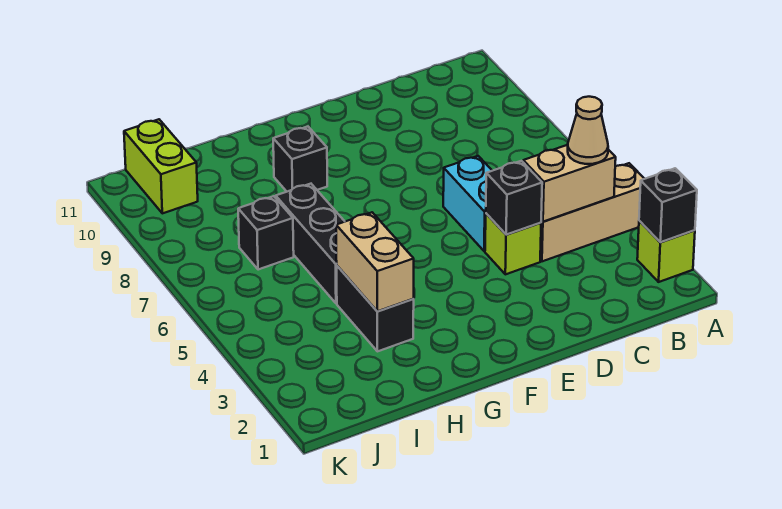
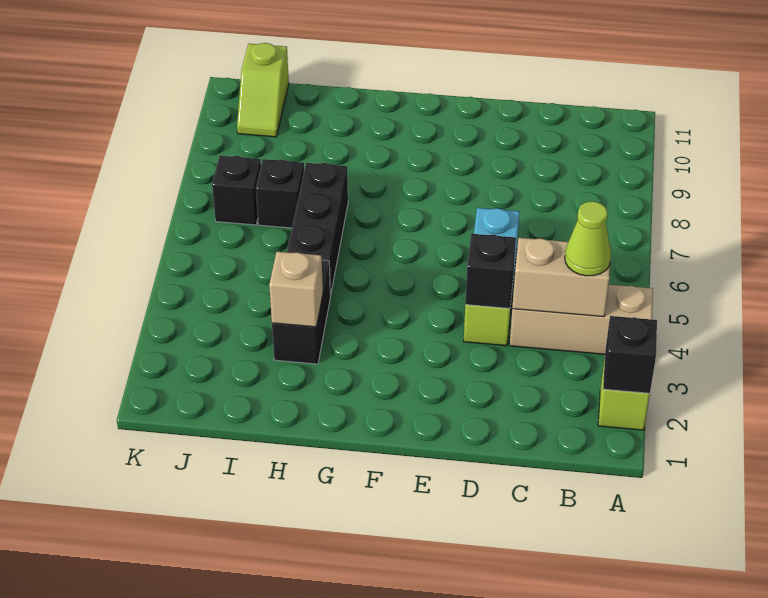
tan cone B4 level 3 -> lime cone B4 level 3
black brick G9 level 1 -> black brick J7 level 1
tan brick H3:H4 level 2 -> tan brick H3 level 2
lime brick J10:J11 level 1 -> lime slope J10:J11 level 1 top 11

